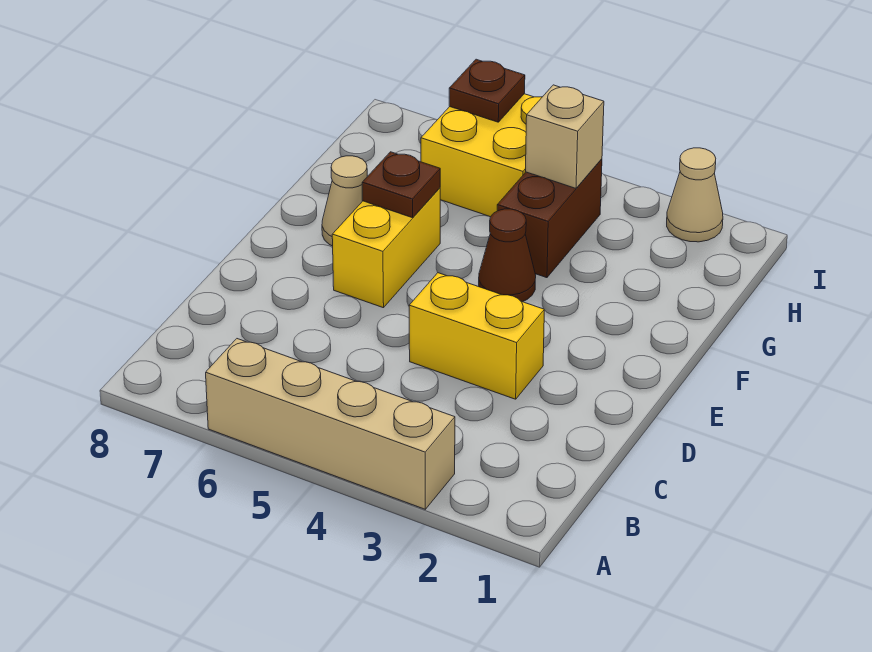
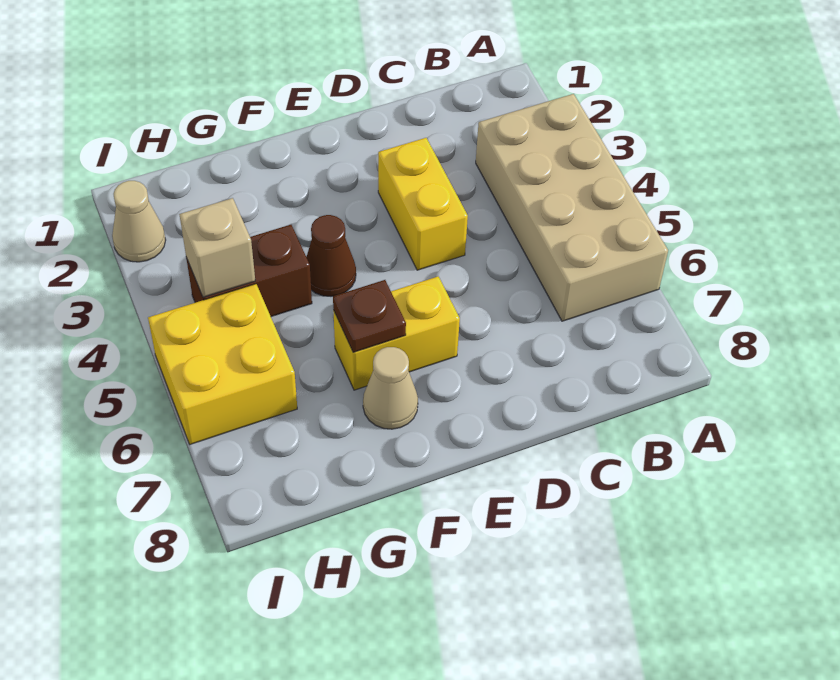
tan brick A3:A6 level 1 -> tan brick A3:B6 level 1
brown plate I6 level 2 -> none

